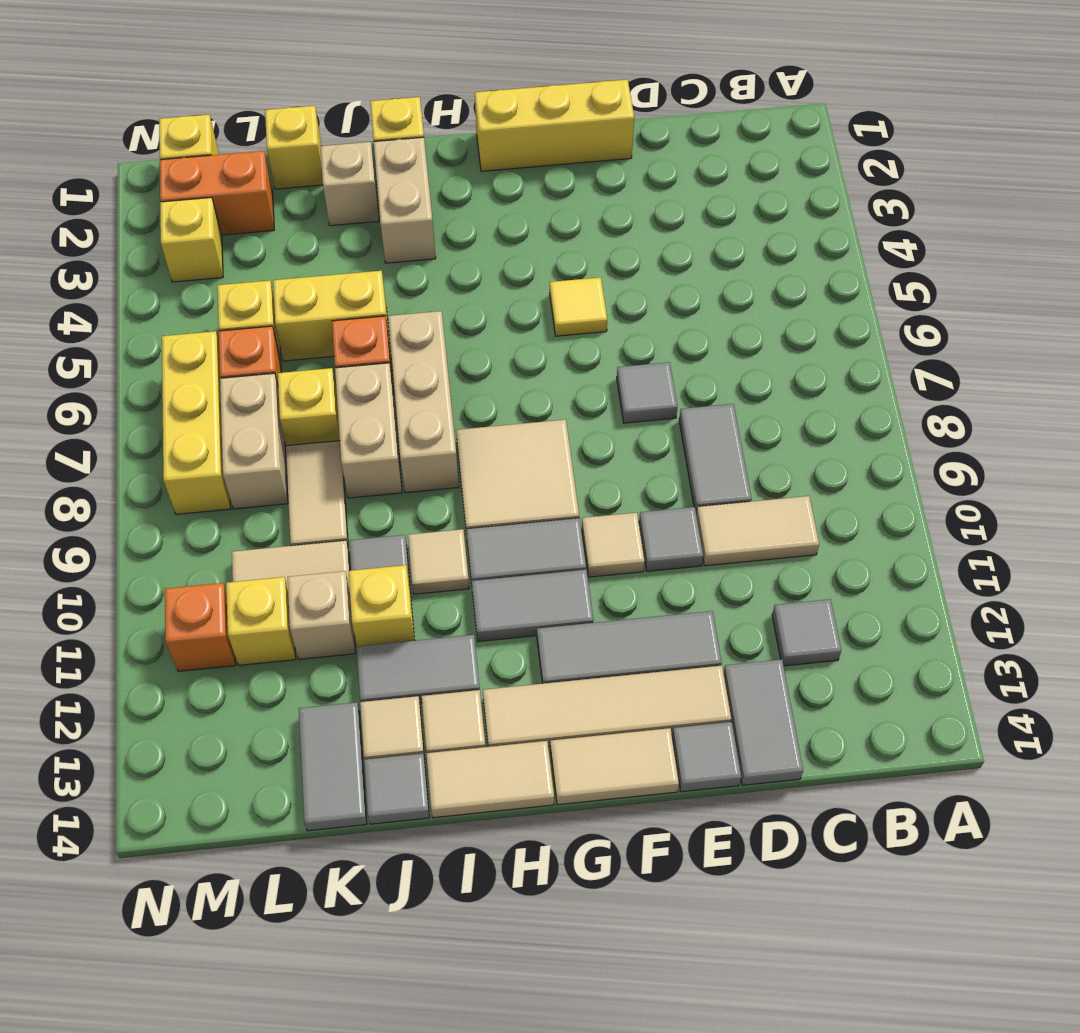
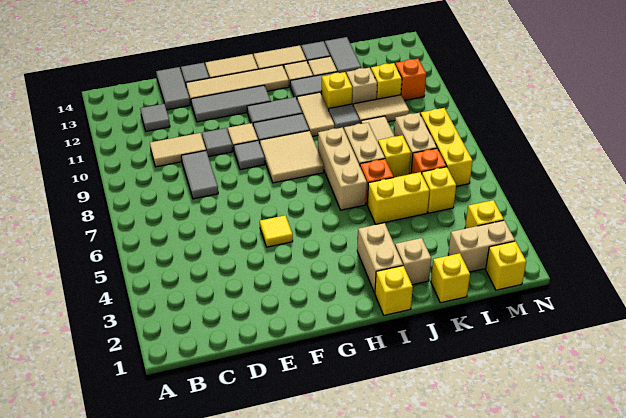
yellow brick E1:G1 level 1 -> none
grey tile E7 level 1 -> grey tile F9 level 1
tan tile I10 level 1 -> tan tile I10:I11 level 1
orange brick L2:M2 level 1 -> tan brick L2:M2 level 1

